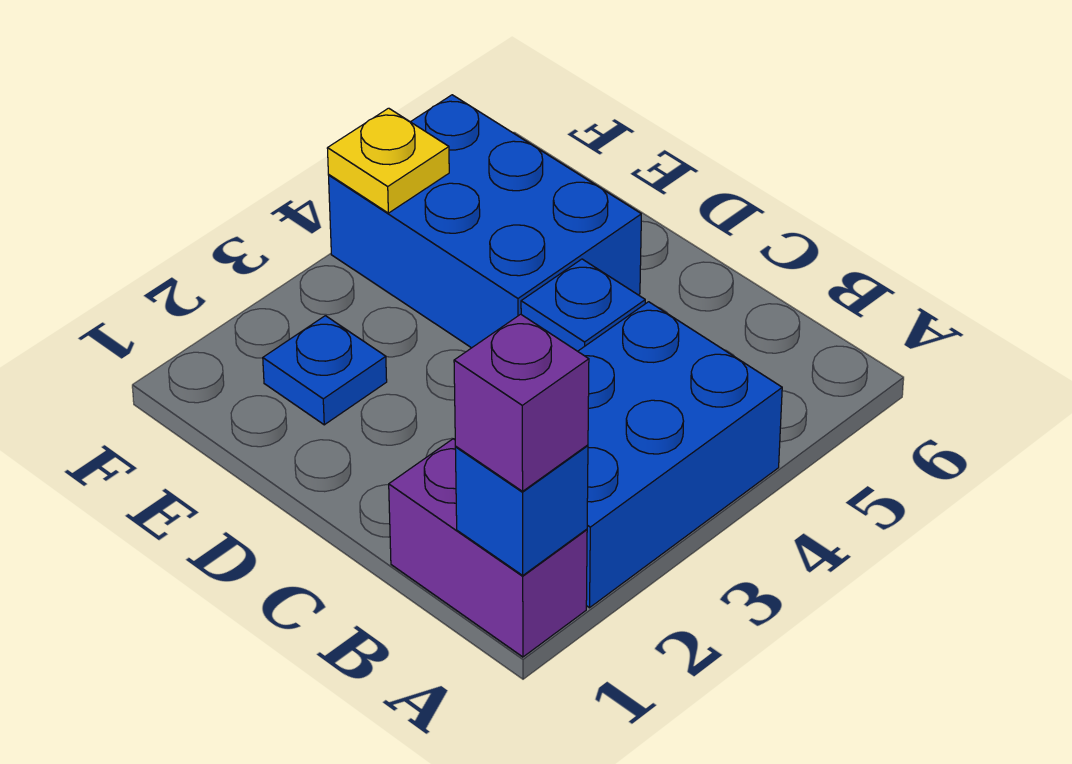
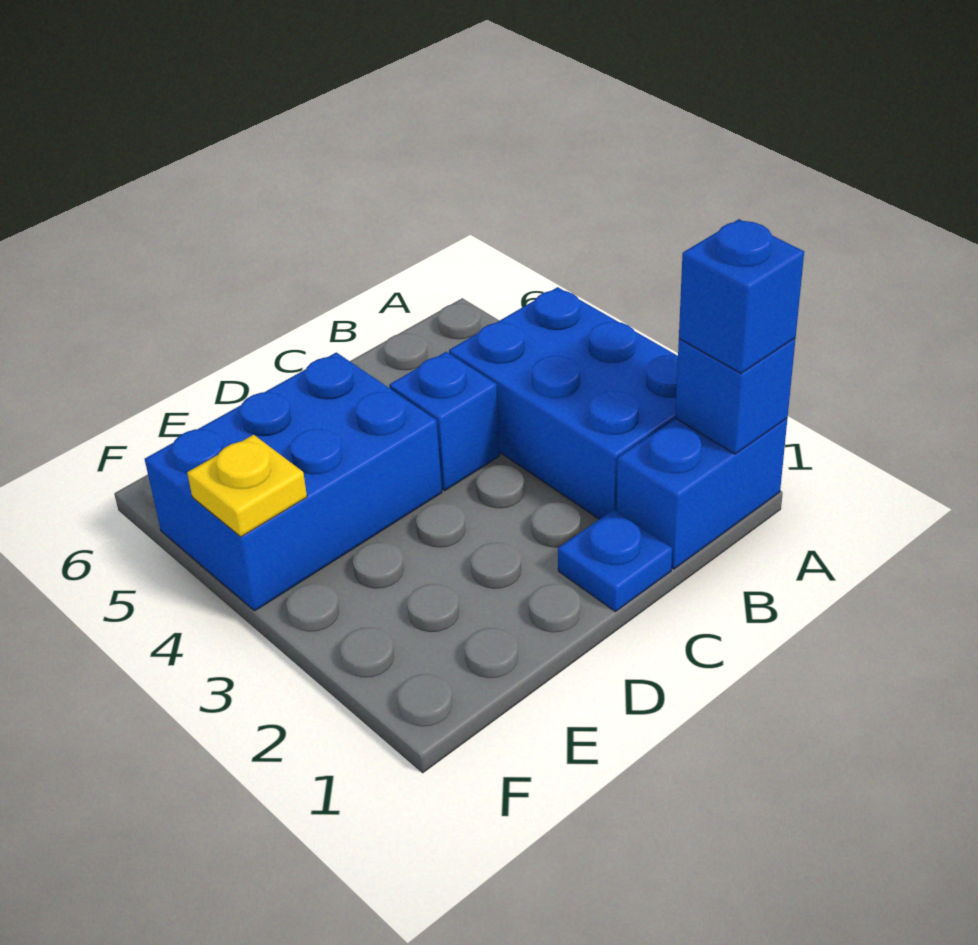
purple brick A1:B1 level 1 -> blue brick A1:B1 level 1
purple brick A1 level 3 -> blue brick A1 level 3
blue plate E2 level 1 -> blue plate C1 level 1

